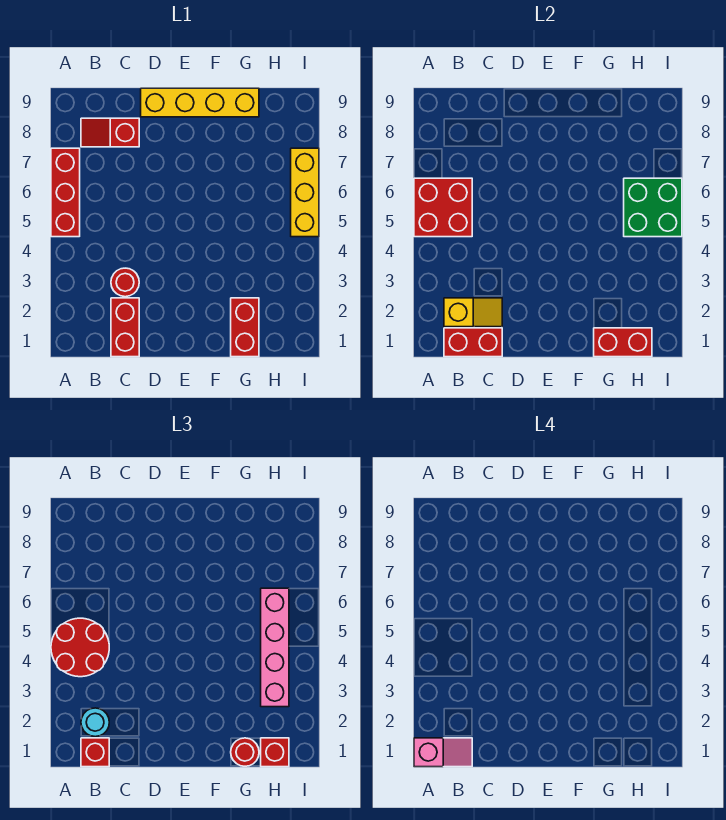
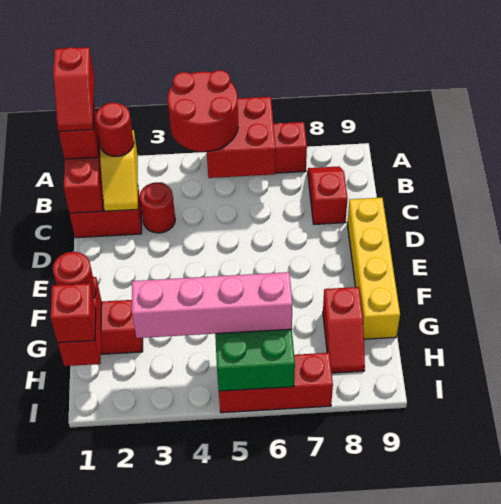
pink slope A1:B1 level 4 top A -> red slope A1:B1 level 4 top A
cyan round brick B2 level 3 -> red round brick B2 level 3
none -> red slope G8:H8 level 1 top G
yellow brick I5:I7 level 1 -> red brick I5:I7 level 1

